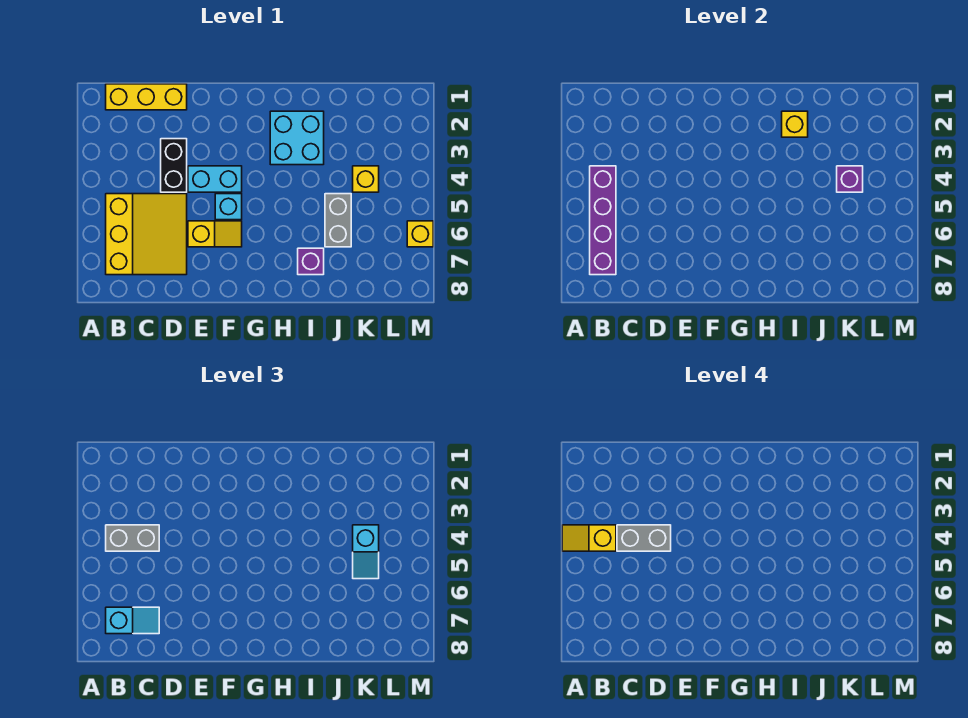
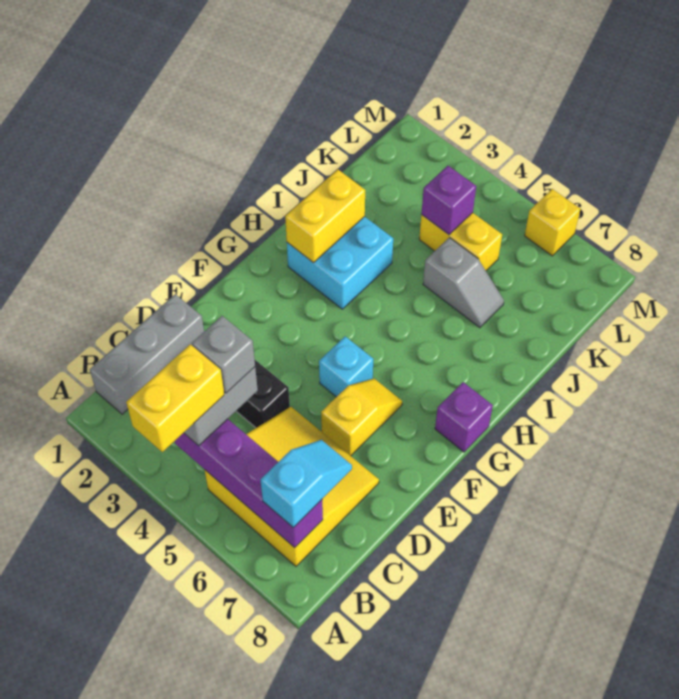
yellow slope A4:B4 level 4 top B -> yellow brick A4:B4 level 4
yellow brick B1:D1 level 1 -> grey brick B1:D1 level 1
grey brick C4:D4 level 4 -> grey brick C4 level 4
cyan brick E4:F4 level 1 -> none
yellow brick I2 level 2 -> yellow brick H2:I2 level 2
purple brick I7 level 1 -> purple brick G8 level 1
grey brick J5:J6 level 1 -> grey slope J5:J6 level 1 top 5
yellow brick K4 level 1 -> yellow brick K4:K5 level 1
cyan slope K4:K5 level 3 top 4 -> none

